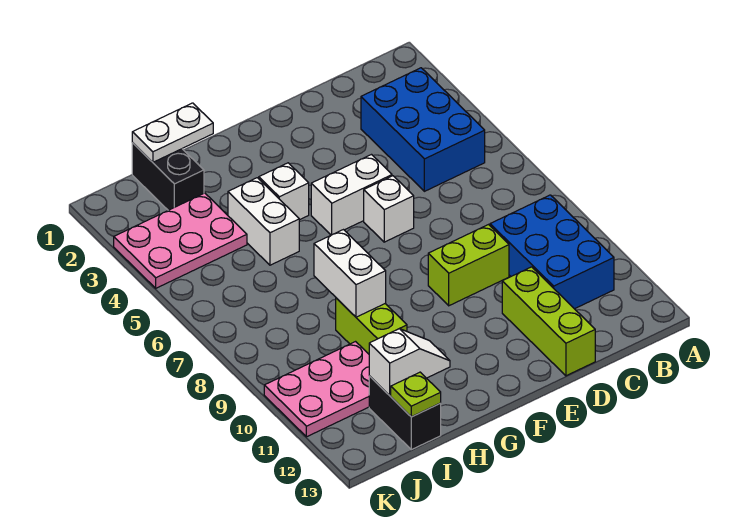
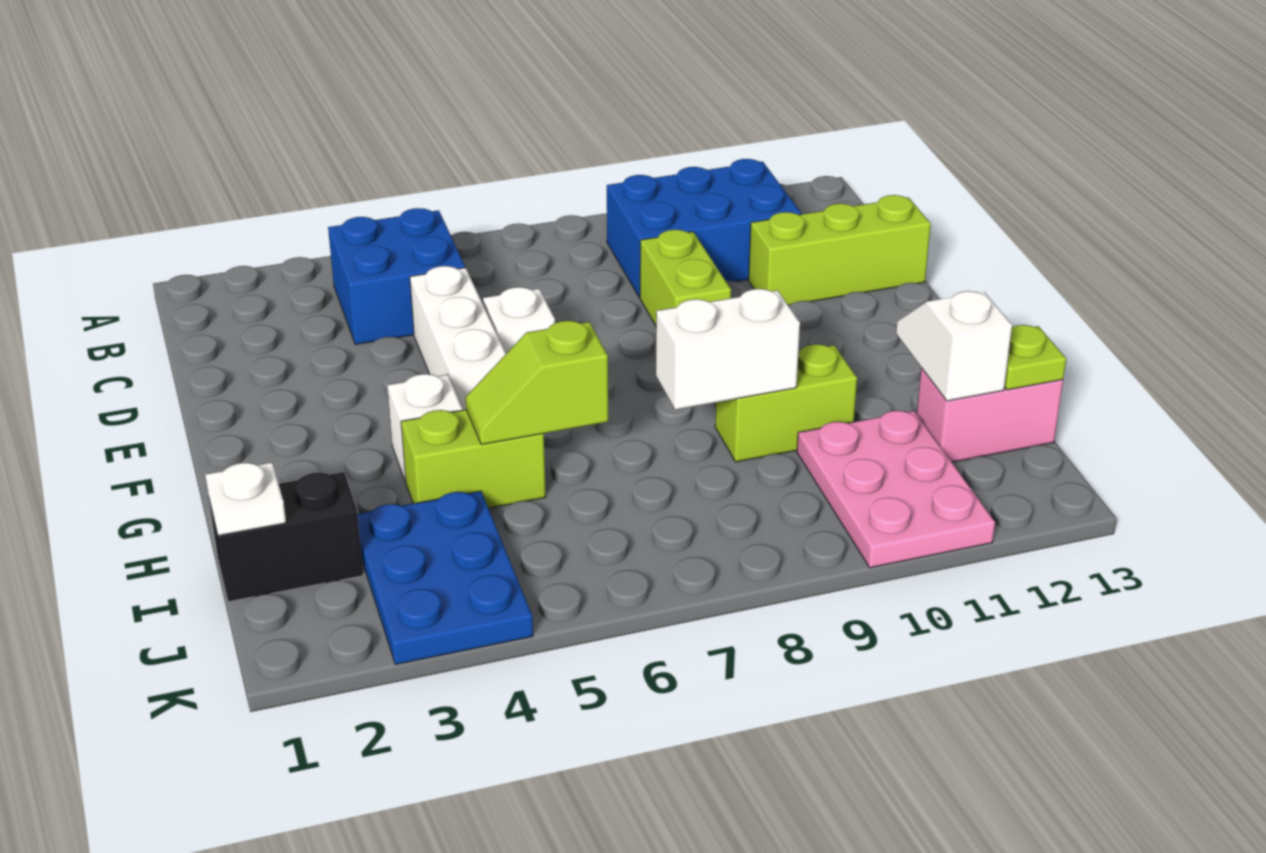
blue brick B3:C5 level 1 -> blue brick B4:C5 level 1
white brick E5:F5 level 1 -> white brick D5:F5 level 1
white plate H1:I1 level 2 -> white plate I1 level 2
white brick H4:H5 level 1 -> lime brick H4:H5 level 1
none -> lime slope H5:H6 level 2 top 6
pink plate I3:K4 level 1 -> blue plate I3:K4 level 1
black brick I12:I13 level 1 -> pink brick I12:I13 level 1

